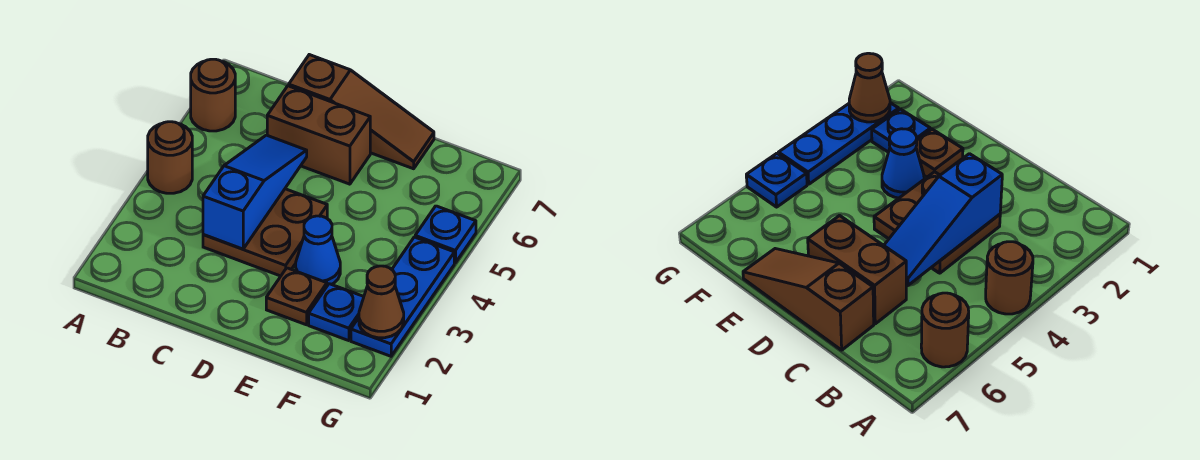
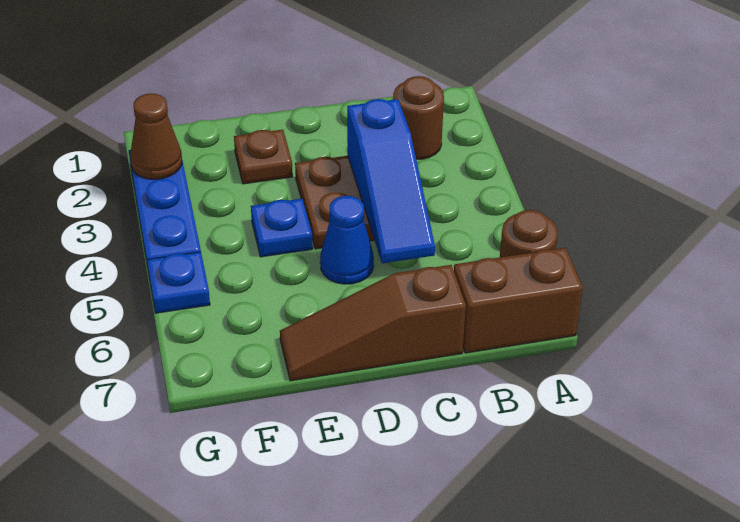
brown round brick A4 level 1 -> brown round brick B2 level 1
brown brick C6:D6 level 1 -> brown brick A7:B7 level 1
blue cone E3 level 1 -> blue cone D5 level 1
blue plate F2 level 1 -> blue plate E4 level 1

